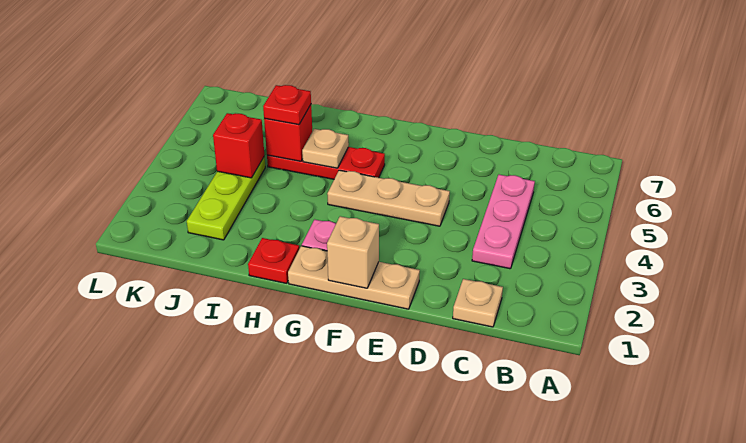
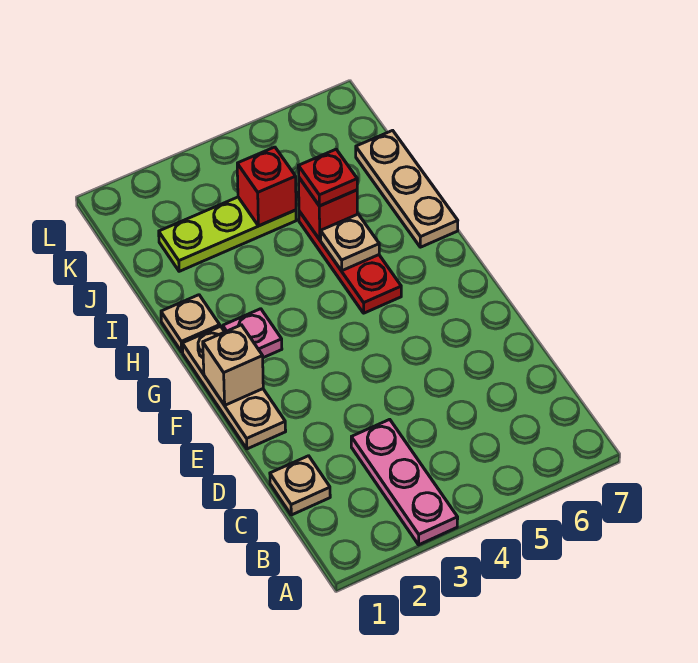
pink plate C3:C5 level 1 -> pink plate A3:C3 level 1
tan plate E4:G4 level 1 -> tan plate H7:J7 level 1
red plate H1 level 1 -> tan plate H1 level 1

